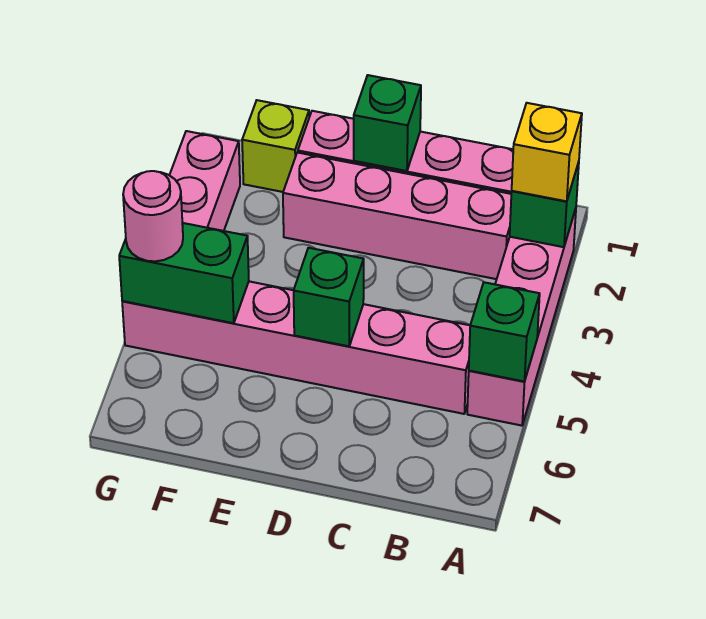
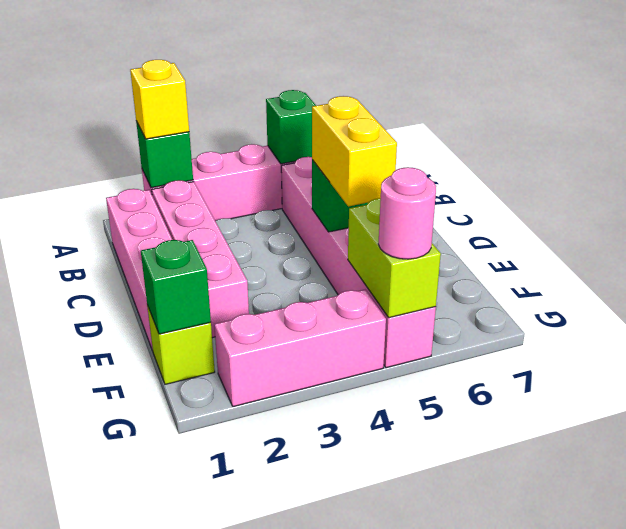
green brick D1 level 2 -> green brick F1 level 2
none -> yellow brick D5:E5 level 3
green brick F5:G5 level 2 -> lime brick F5:G5 level 2

